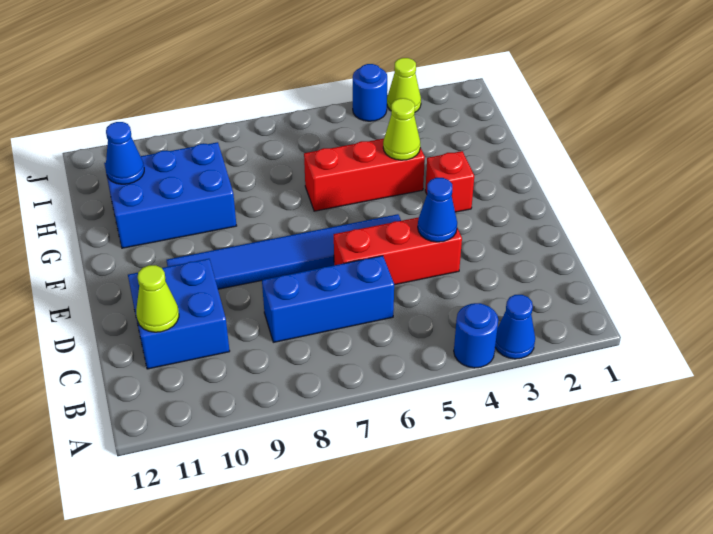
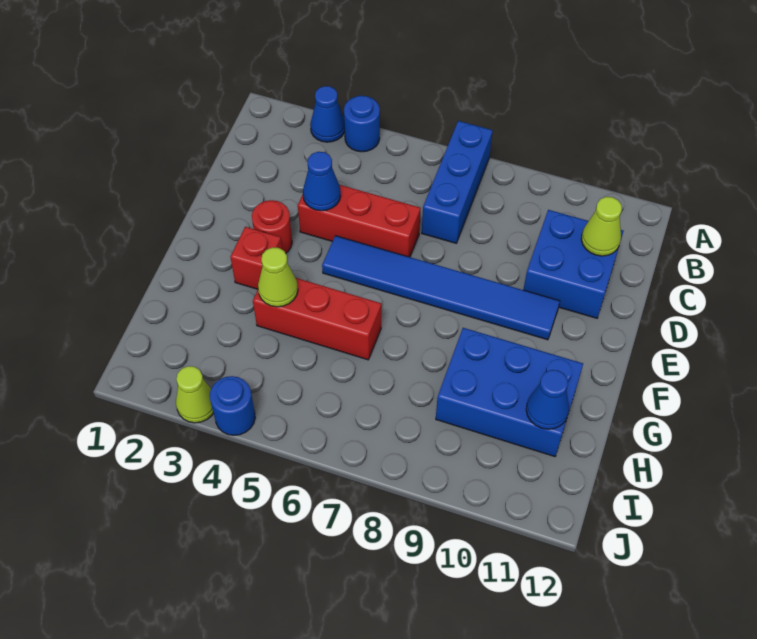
blue brick C6:C8 level 1 -> blue brick A7:C7 level 1
none -> red round brick E3 level 1

